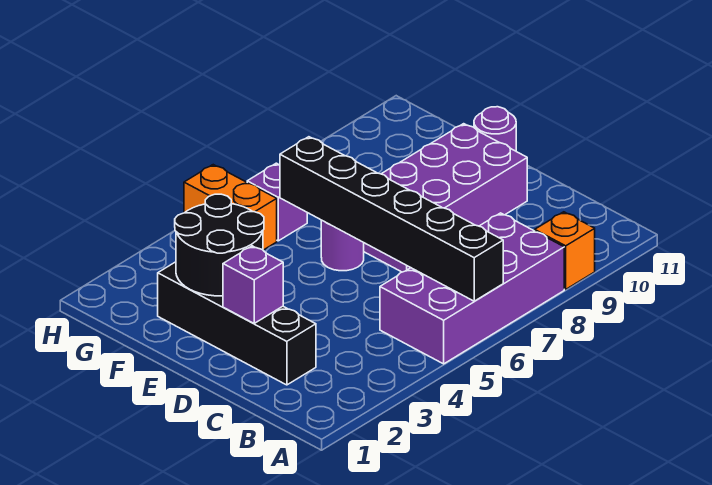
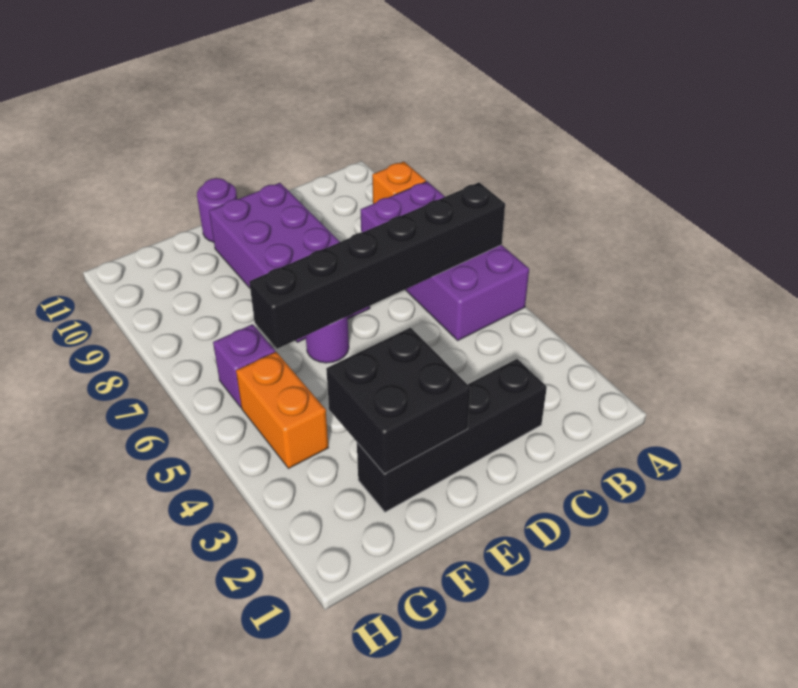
purple brick D2 level 2 -> none
black round brick E2:F3 level 2 -> black brick E2:F3 level 2
orange brick G5:H5 level 1 -> orange brick G4:G5 level 1

